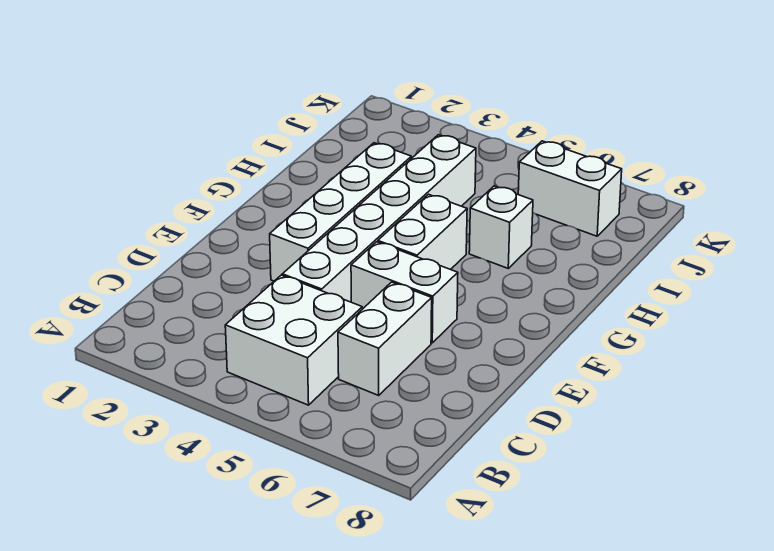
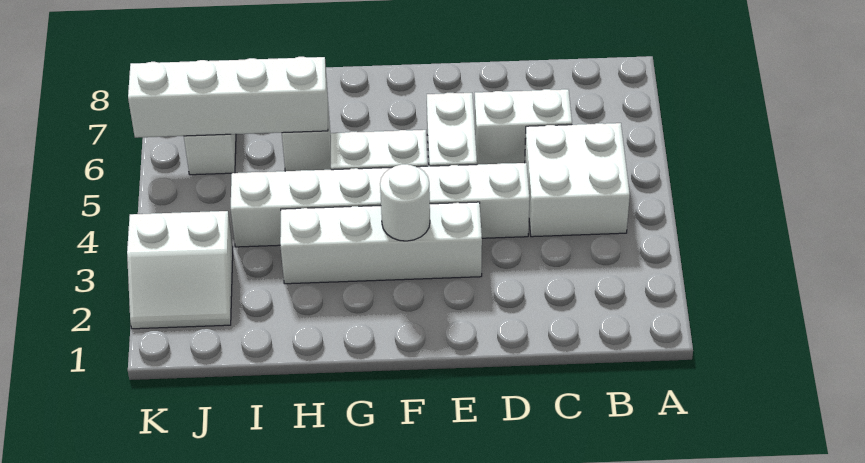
none -> white round brick F3 level 2
none -> white brick H6:K6 level 2
none -> white slope J2:K3 level 1 top 3

